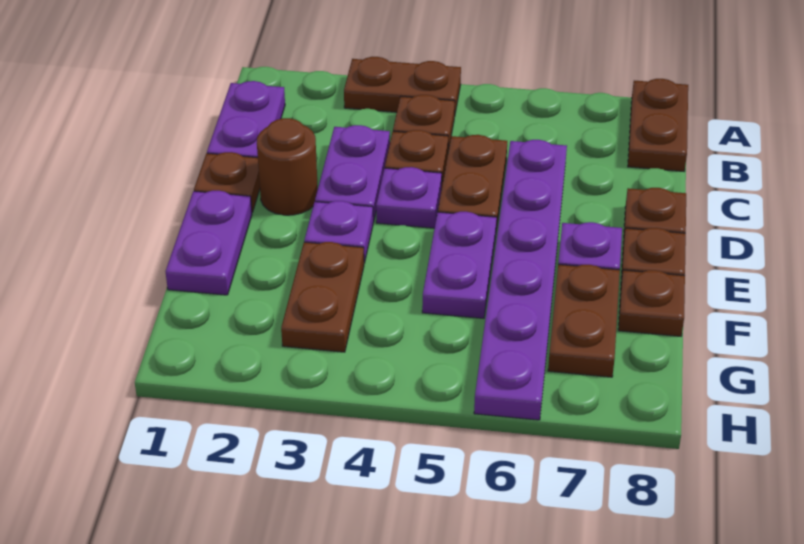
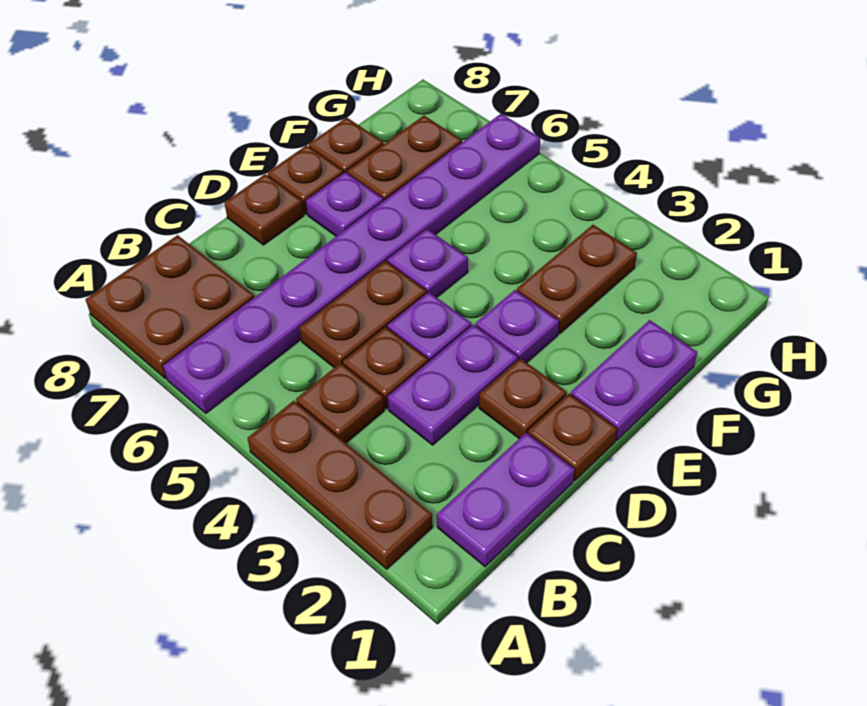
brown plate A3:A4 level 1 -> brown plate A2:A4 level 1
brown plate A8:B8 level 1 -> brown plate A7:B8 level 1
purple plate C6:H6 level 1 -> purple plate A6:H6 level 1
brown round brick D2 level 1 -> brown plate D2 level 1
purple plate E5:F5 level 1 -> purple plate E5 level 1

